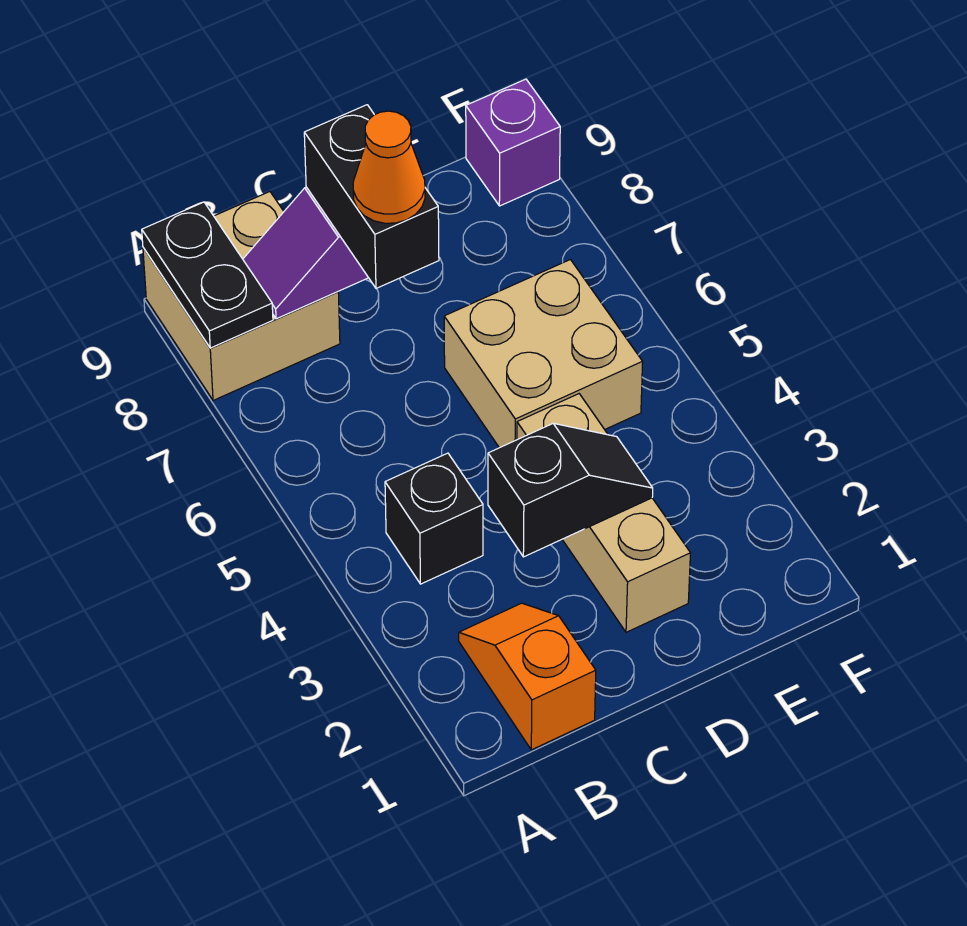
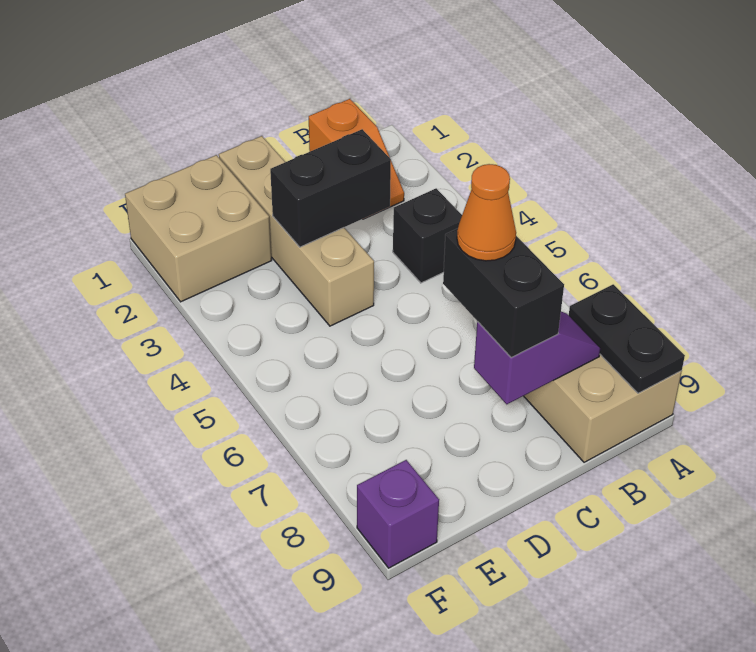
black slope C3:D3 level 2 top C -> black brick C3:D3 level 2
tan brick D2:D4 level 1 -> tan brick D1:D4 level 1
tan brick D5:E6 level 1 -> tan brick E1:F2 level 1

